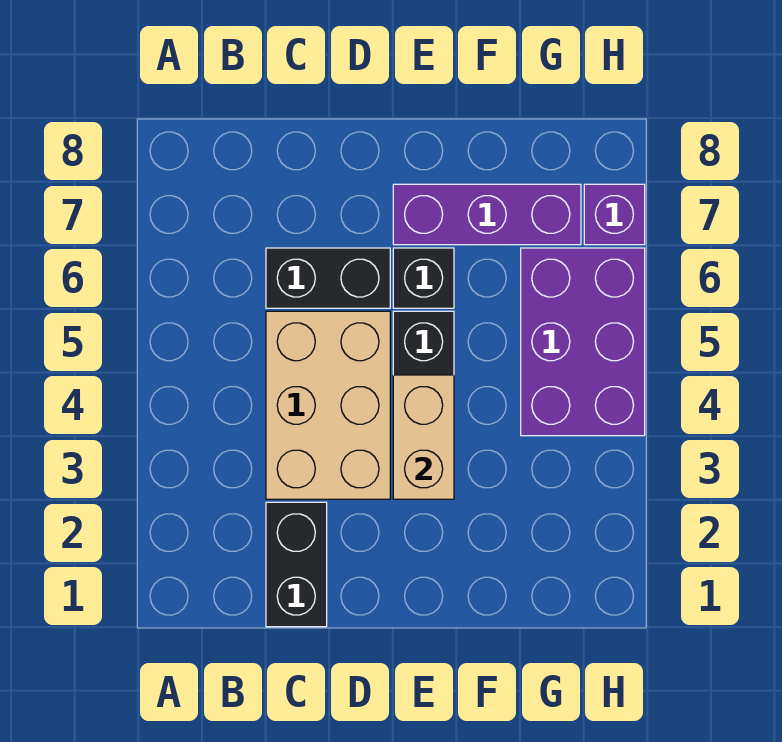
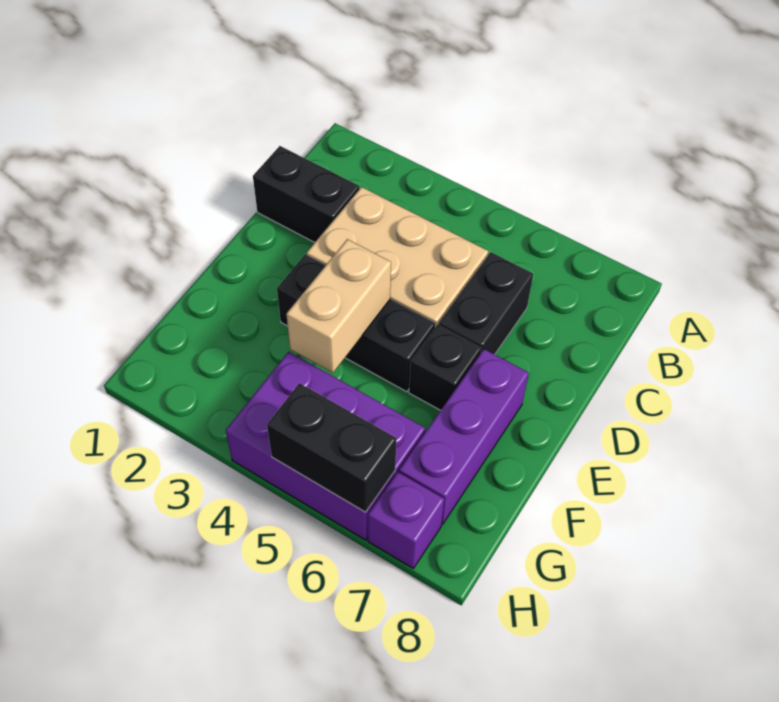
tan brick E3:E4 level 2 -> tan brick E4:F4 level 2
none -> black brick H5:H6 level 2

